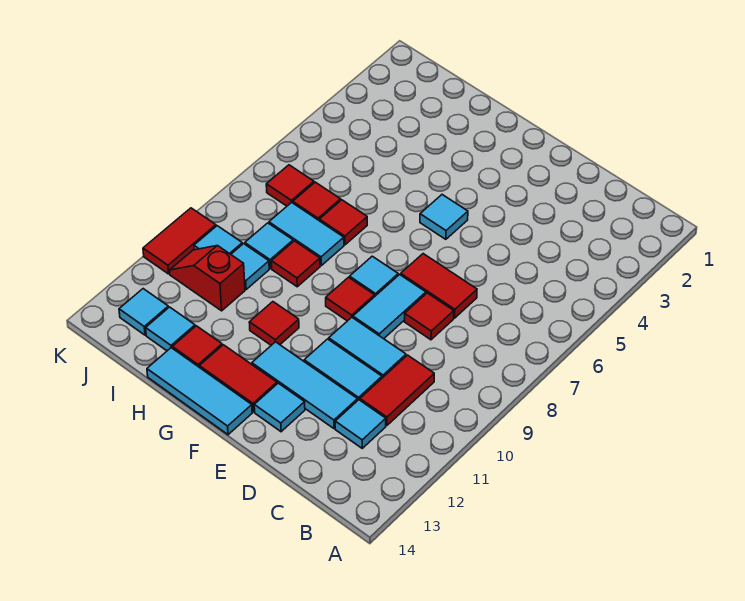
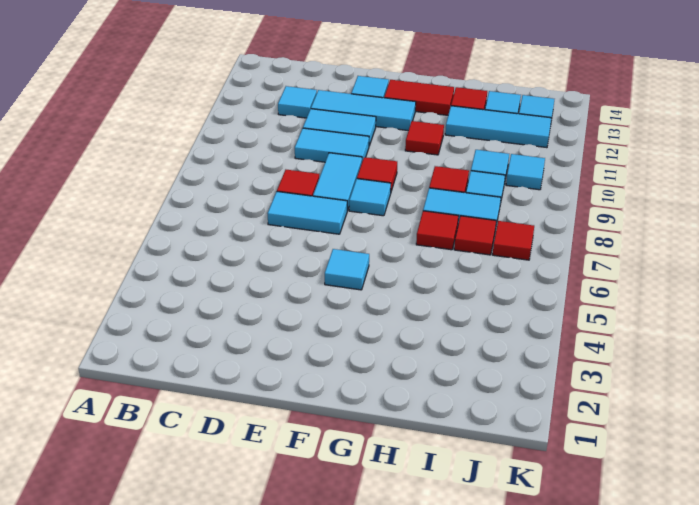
red tile C10:C11 level 1 -> none
red tile D7:E7 level 1 -> cyan tile D7:E7 level 1
cyan tile F14:H14 level 1 -> cyan tile H12:J12 level 1
red slope I11:J11 level 1 top I -> none
red tile K10:K11 level 1 -> none

